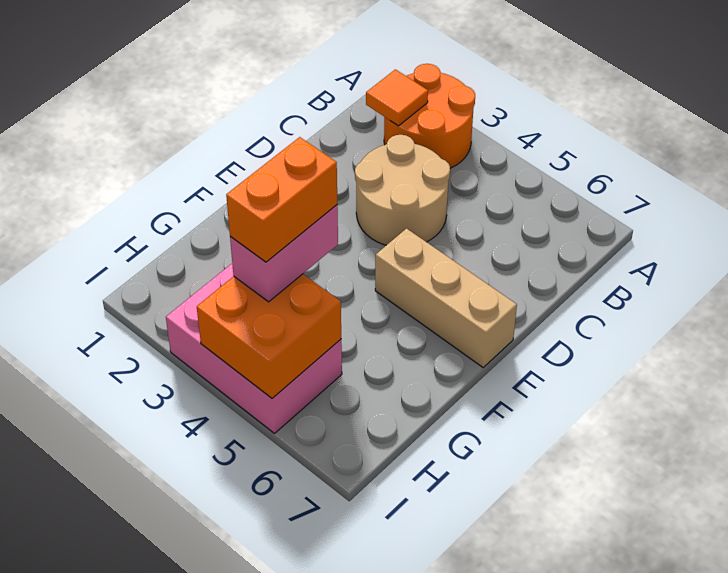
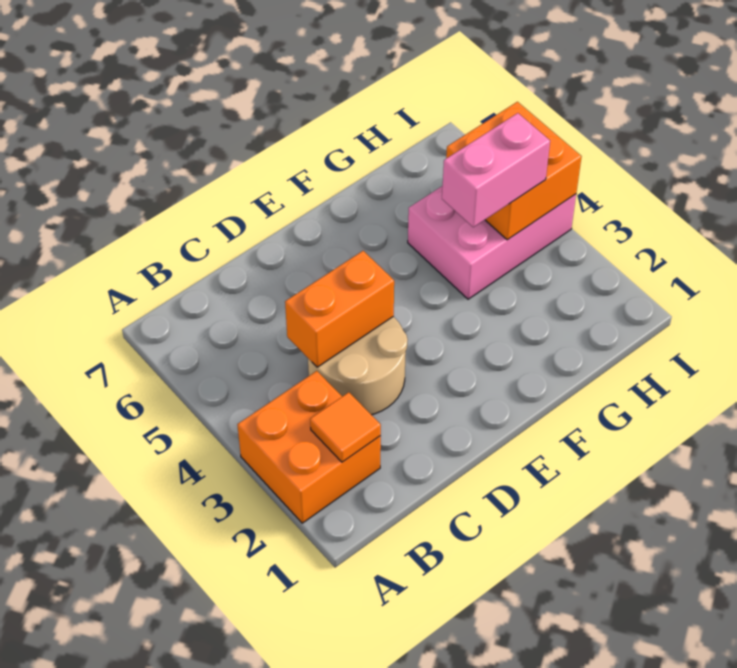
orange round brick A2:B3 level 1 -> orange brick A2:B3 level 1
tan brick E5:E7 level 1 -> none
orange brick G4:H4 level 4 -> orange brick C4:D4 level 2
pink brick H3:I5 level 1 -> pink brick G4:I5 level 1

